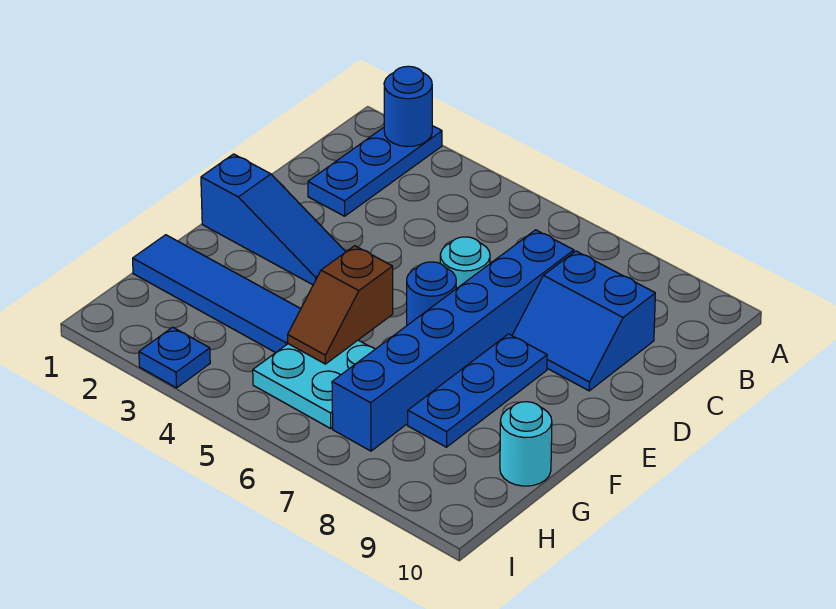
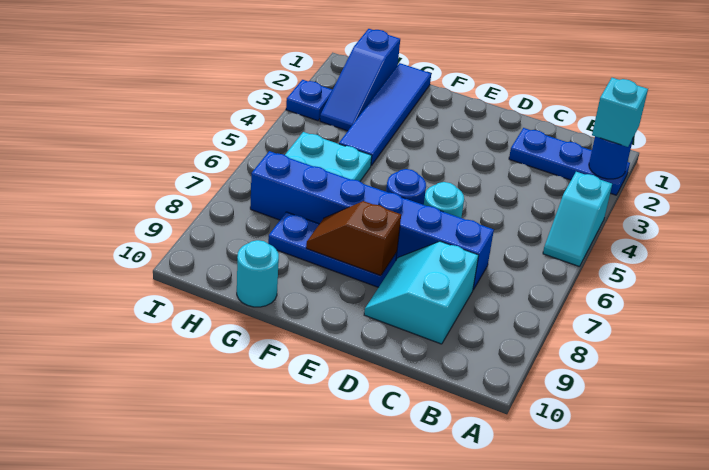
none -> cyan brick A2 level 3
none -> cyan slope A4:A5 level 1 top 4
blue slope C8:D9 level 1 top C -> cyan slope C8:D9 level 1 top C
blue slope E1:E3 level 1 top 1 -> blue slope H1:H3 level 1 top 1
brown slope F5:G5 level 2 top F -> brown slope E8:F8 level 2 top E

